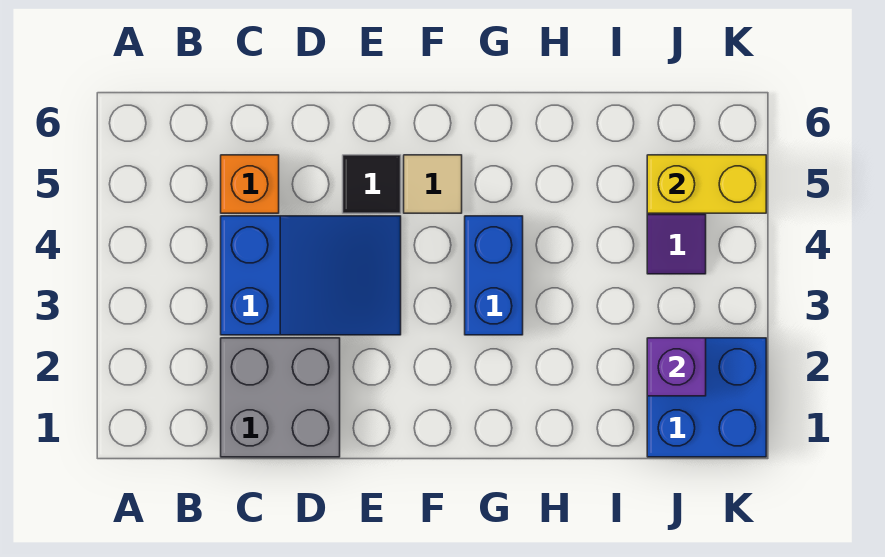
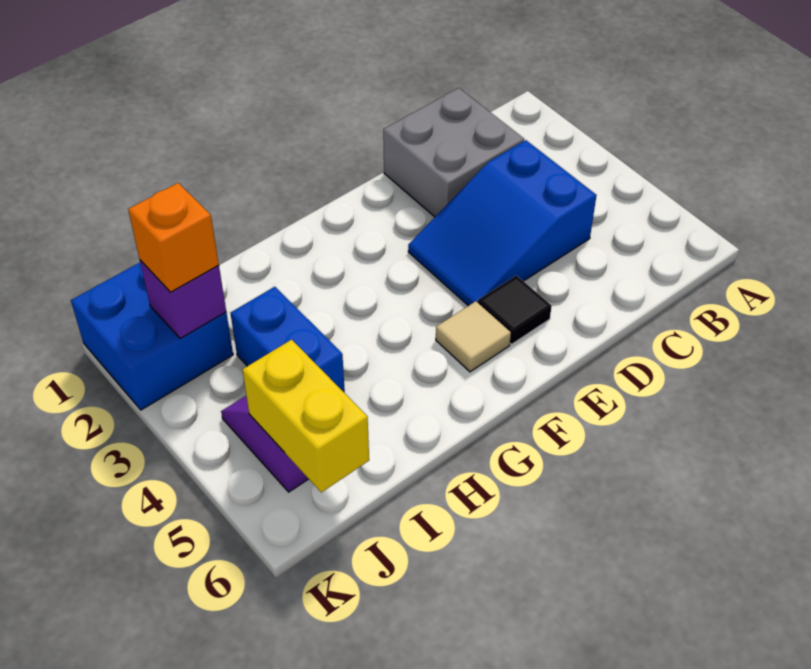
orange brick C5 level 1 -> orange brick J2 level 3
blue brick G3:G4 level 1 -> blue brick I3:I4 level 1
yellow brick J5:K5 level 2 -> yellow brick J5:J6 level 2

